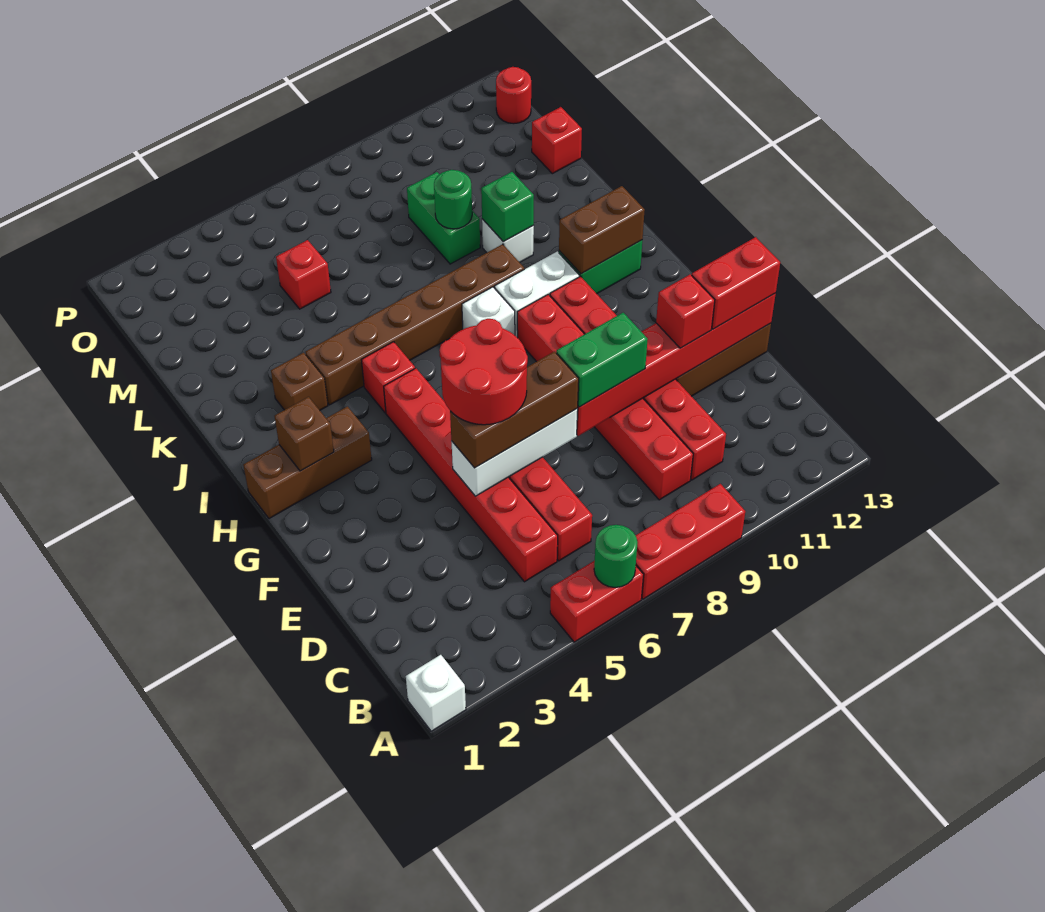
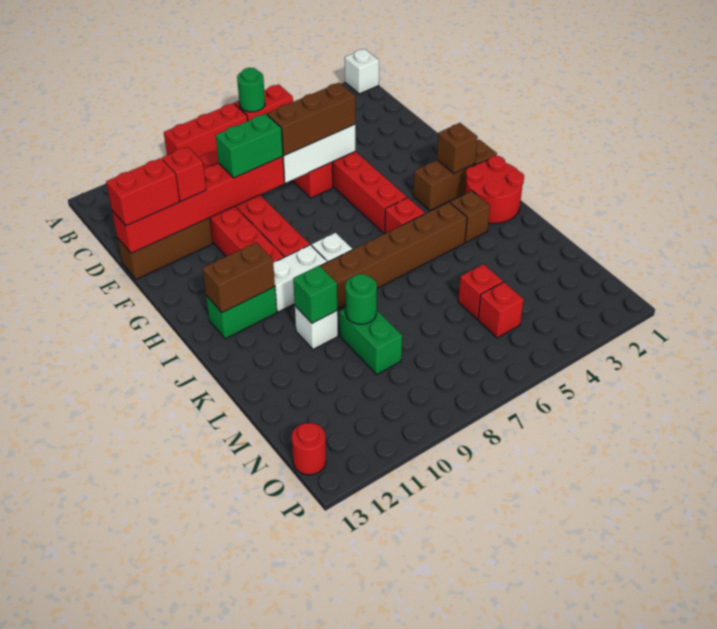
red round brick E5:F6 level 4 -> red round brick I1:J2 level 1
red brick M13 level 1 -> red brick N5 level 1

